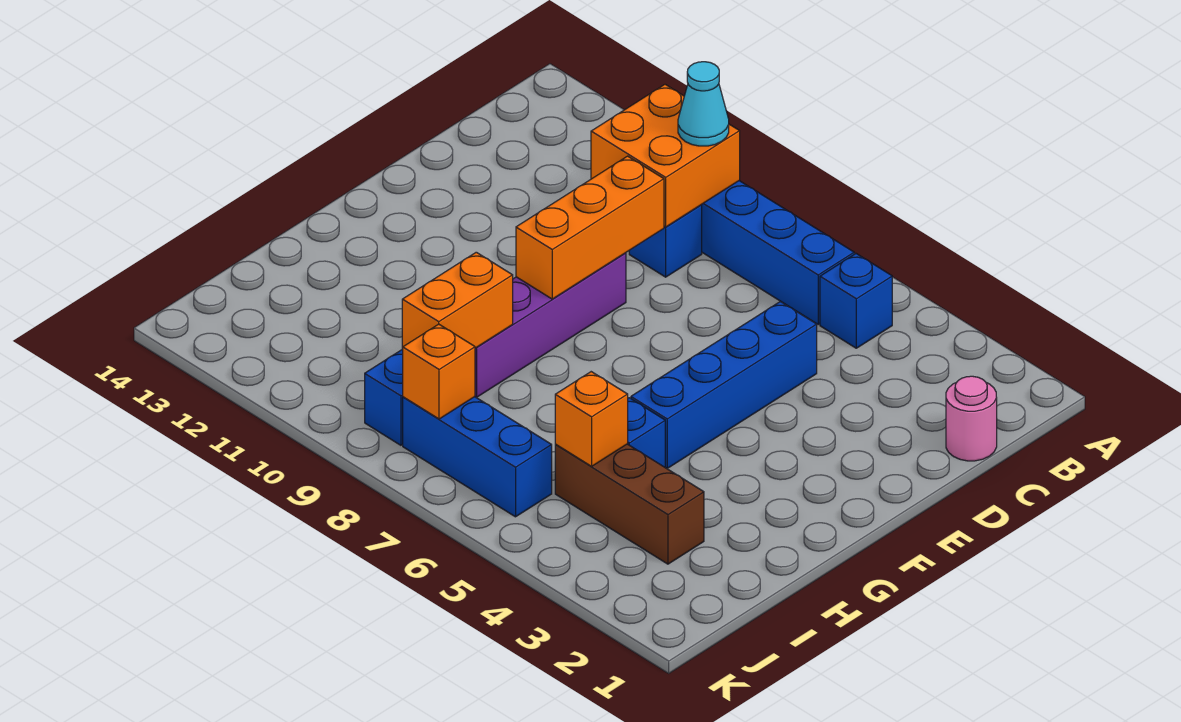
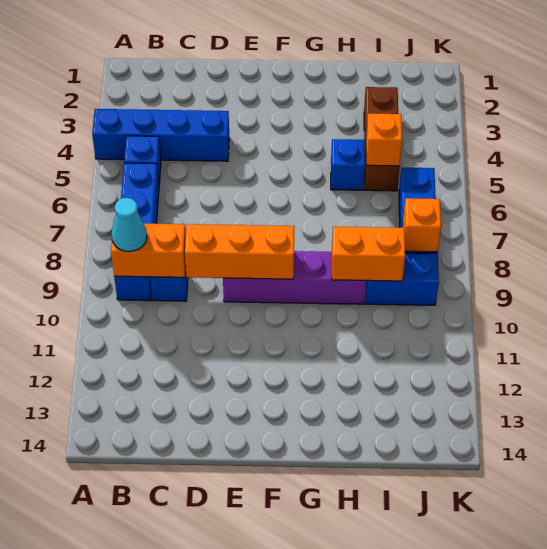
orange brick B9:C10 level 2 -> orange brick B9:C9 level 2
pink round brick C1 level 1 -> none
blue brick D5:G5 level 1 -> blue brick A4:D4 level 1

